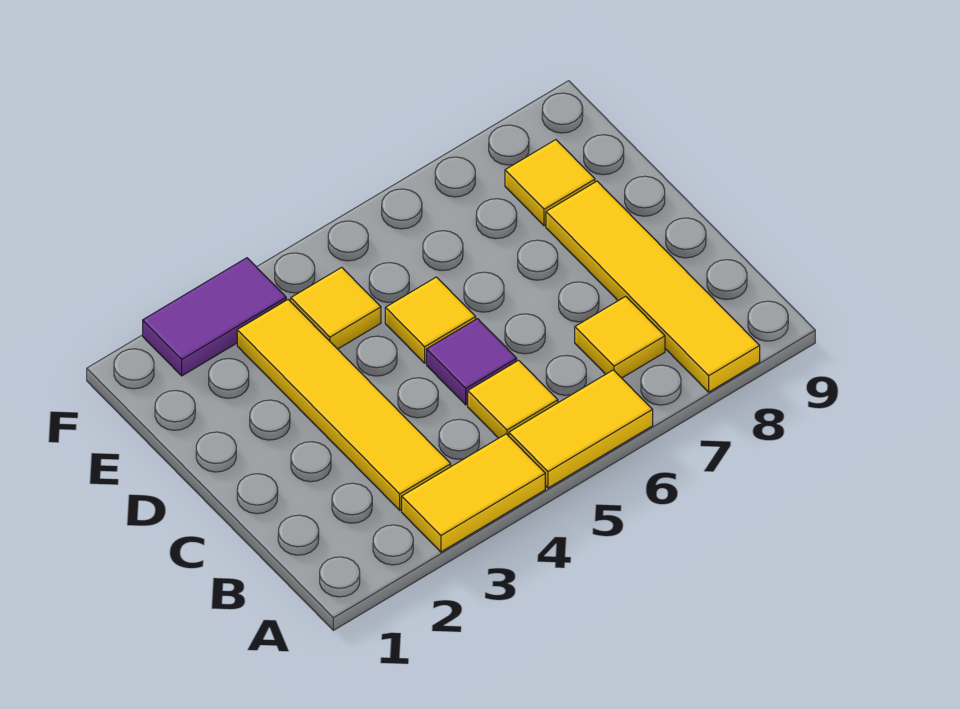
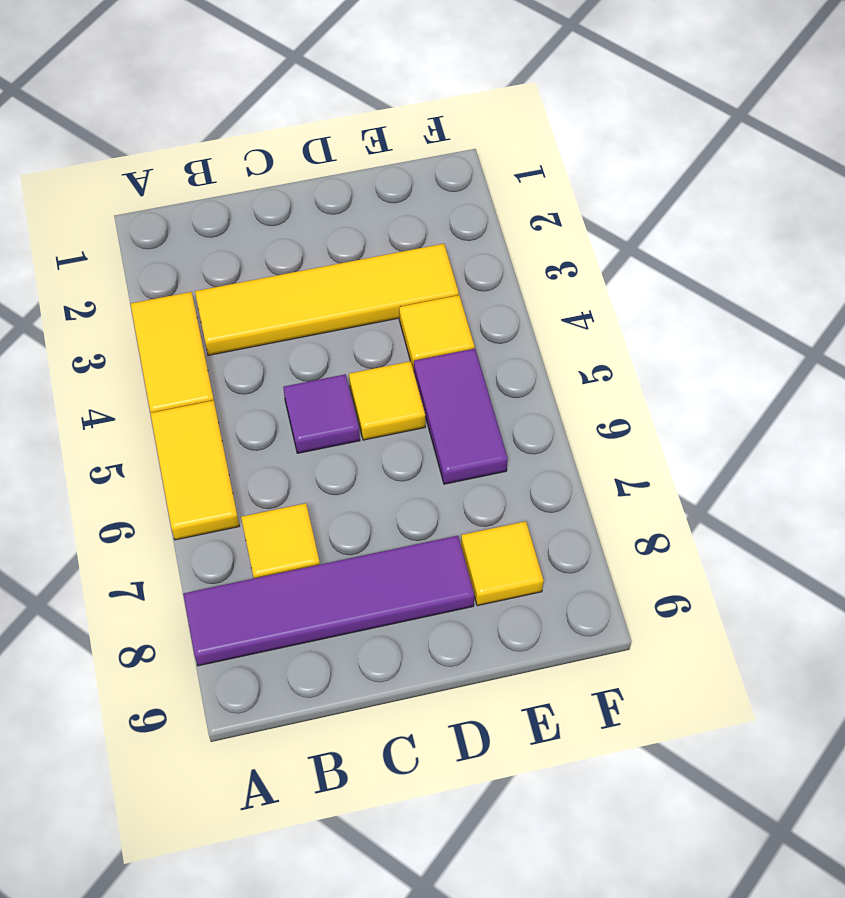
yellow tile A8:D8 level 1 -> purple tile A8:D8 level 1
yellow tile B5 level 1 -> none
purple tile F2:F3 level 1 -> purple tile E5:E6 level 1

